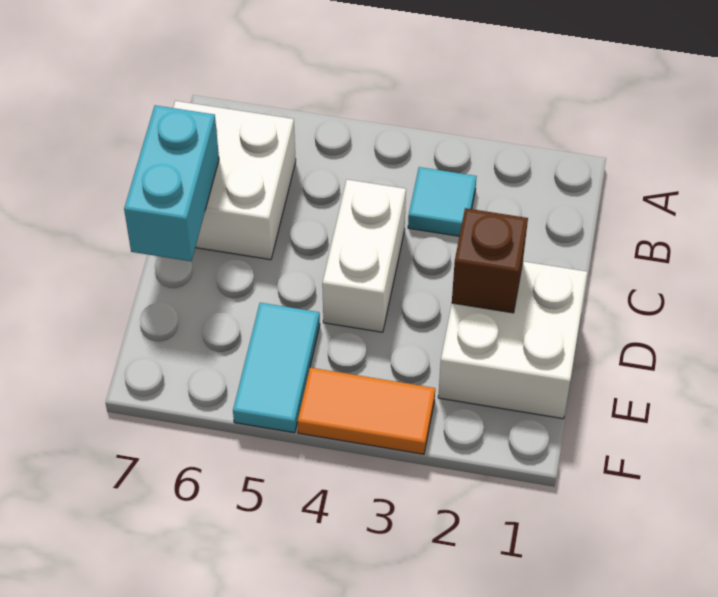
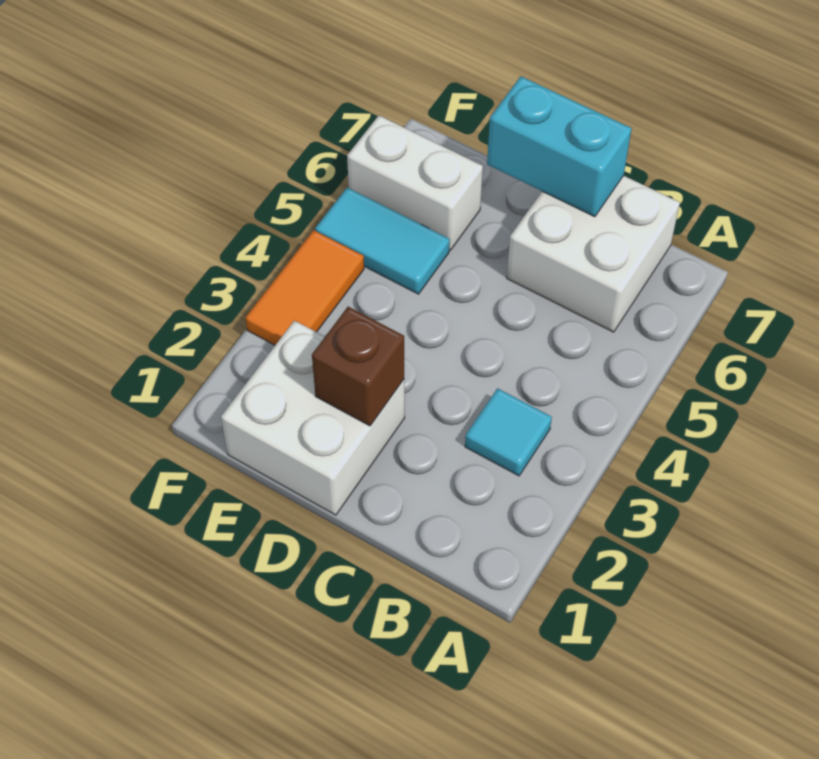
white brick C4:D4 level 1 -> white brick E6:F6 level 1

